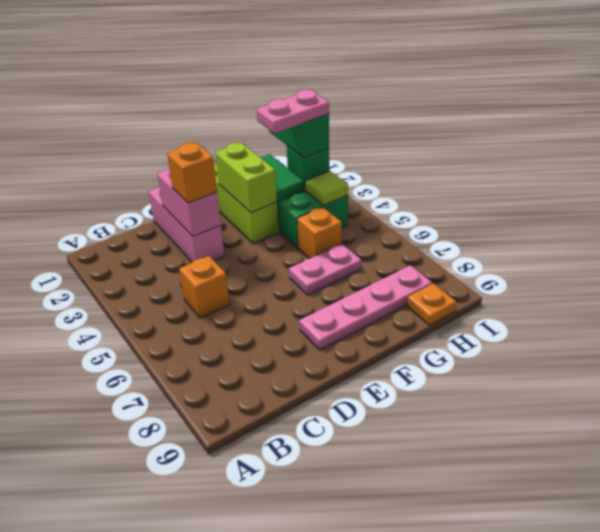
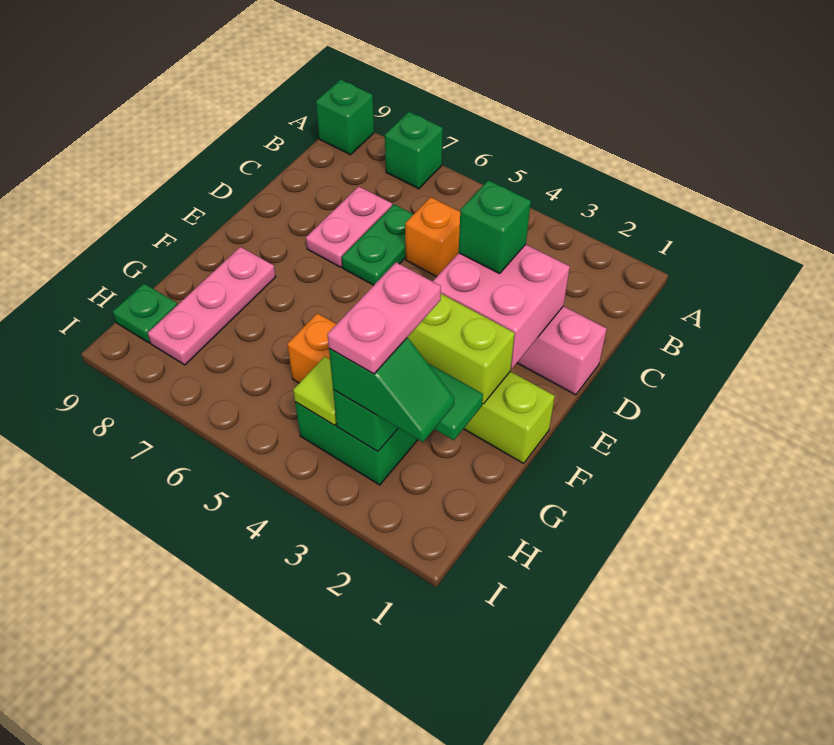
none -> green brick A7 level 1
none -> green brick A9 level 1
none -> green plate C6:D6 level 1
pink brick D2:D3 level 2 -> pink brick D2:E3 level 2
orange brick D3 level 3 -> green brick D3 level 3
pink plate E8:H8 level 1 -> pink plate F8:H8 level 1
pink plate F6:G6 level 1 -> pink plate C7:D7 level 1
orange plate H9 level 1 -> green plate H9 level 1

